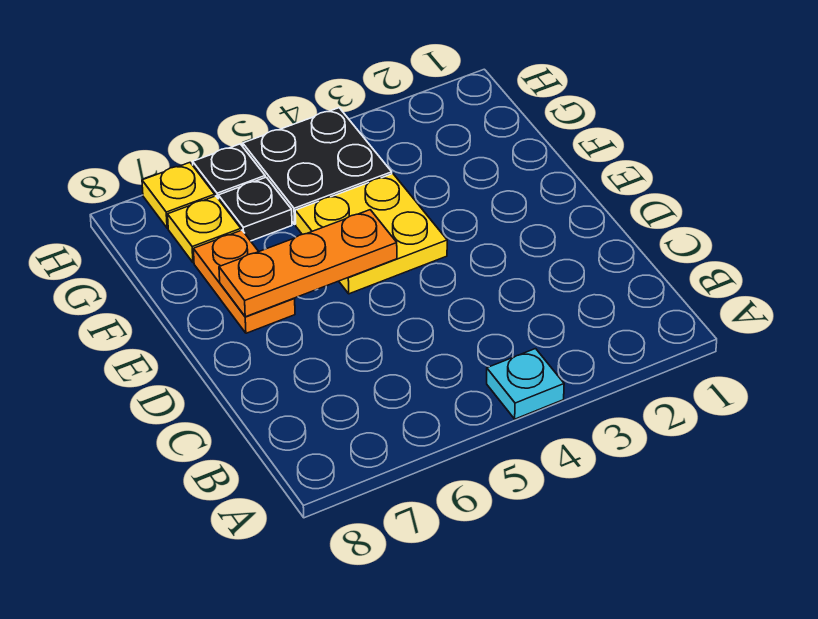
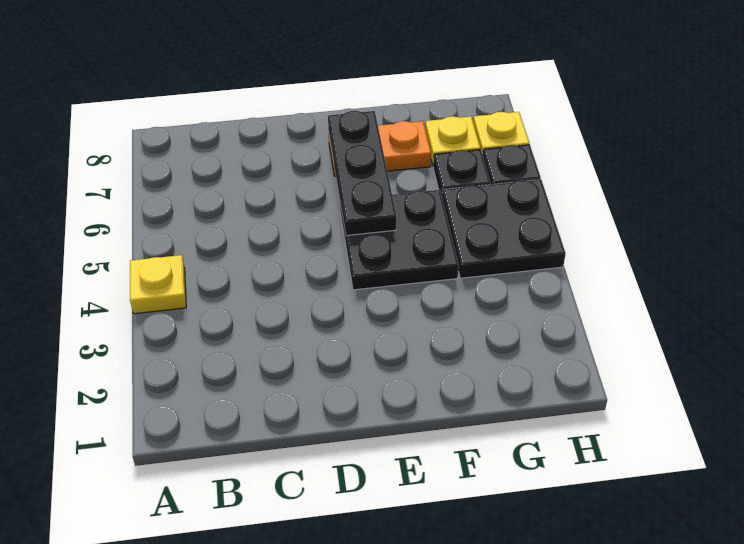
cyan plate A4 level 1 -> yellow plate A4 level 1
yellow plate E4:F5 level 1 -> black plate E4:F5 level 1
orange plate E5:E7 level 2 -> black plate E5:E7 level 2

